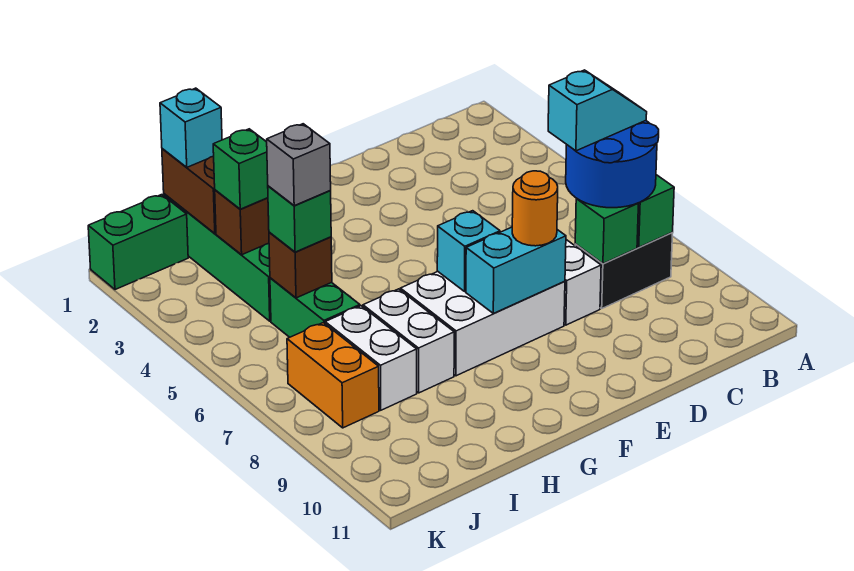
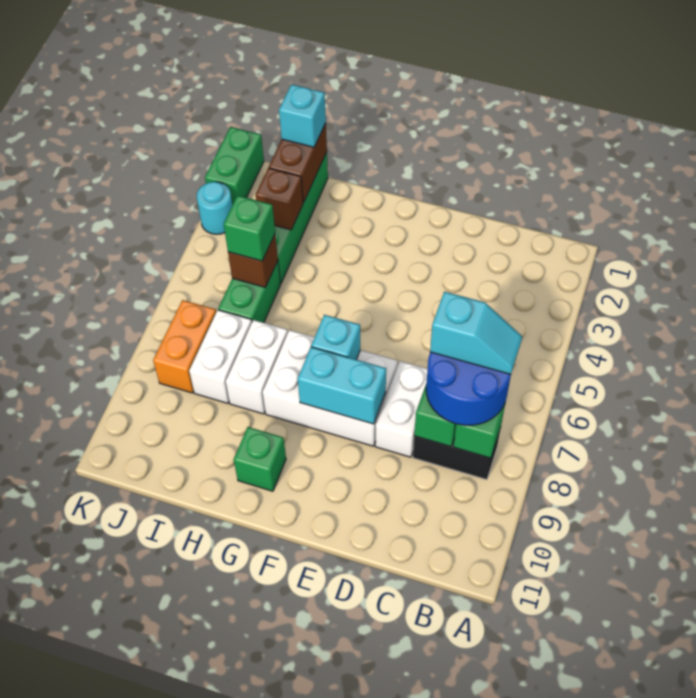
orange round brick E8 level 3 -> none
green brick I3 level 3 -> green brick G10 level 1
grey brick I5 level 4 -> none
green brick J1:K1 level 1 -> green brick K1:K2 level 1
none -> cyan round brick K3 level 1

